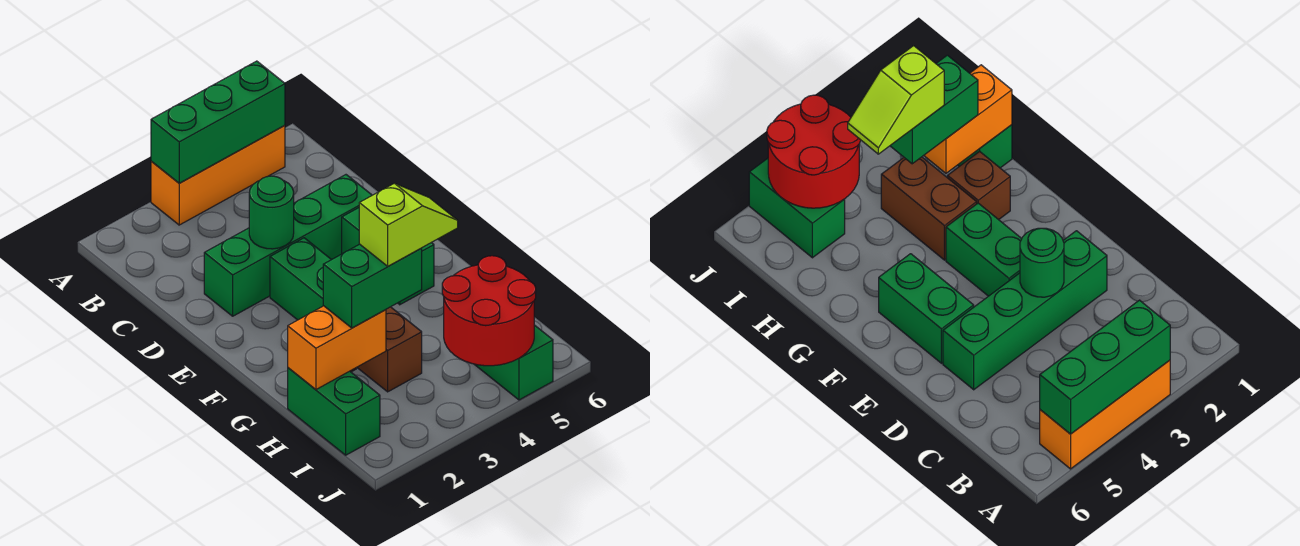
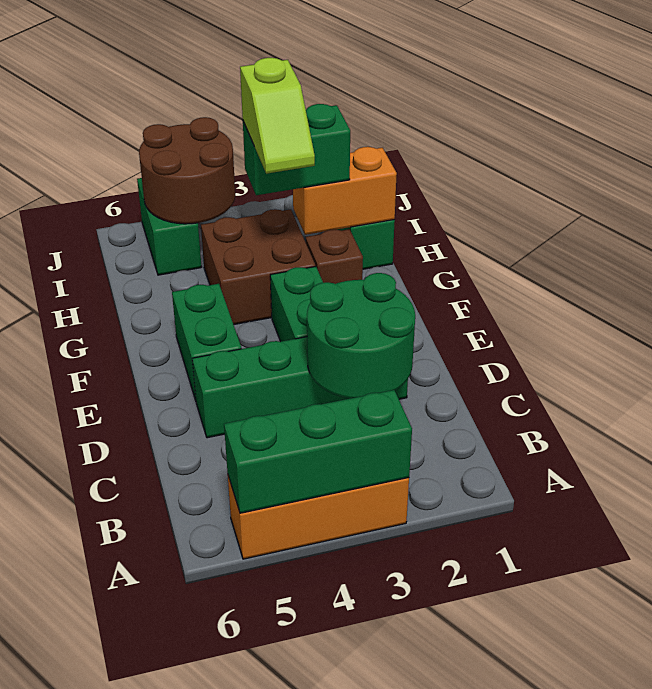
green round brick D3 level 2 -> green round brick C2:D3 level 2
brown brick G3:H3 level 1 -> brown brick G3:H4 level 1
lime slope H3:H4 level 4 top 3 -> lime slope G3:H3 level 4 top H
red round brick I4:J5 level 2 -> brown round brick I4:J5 level 2

